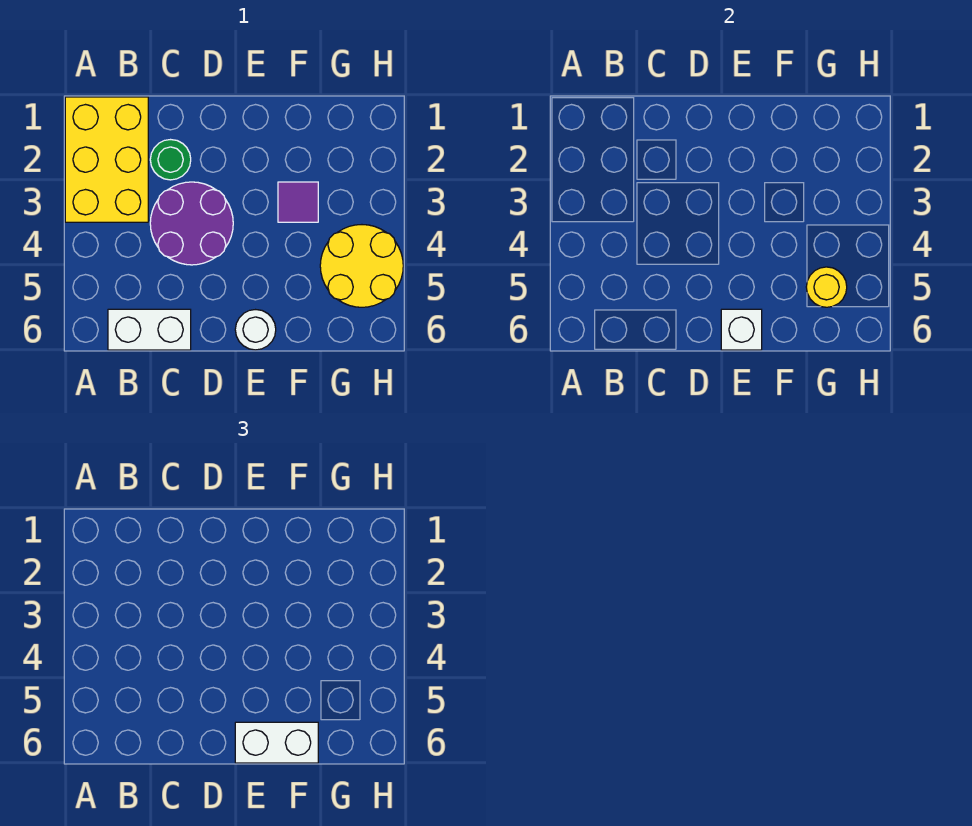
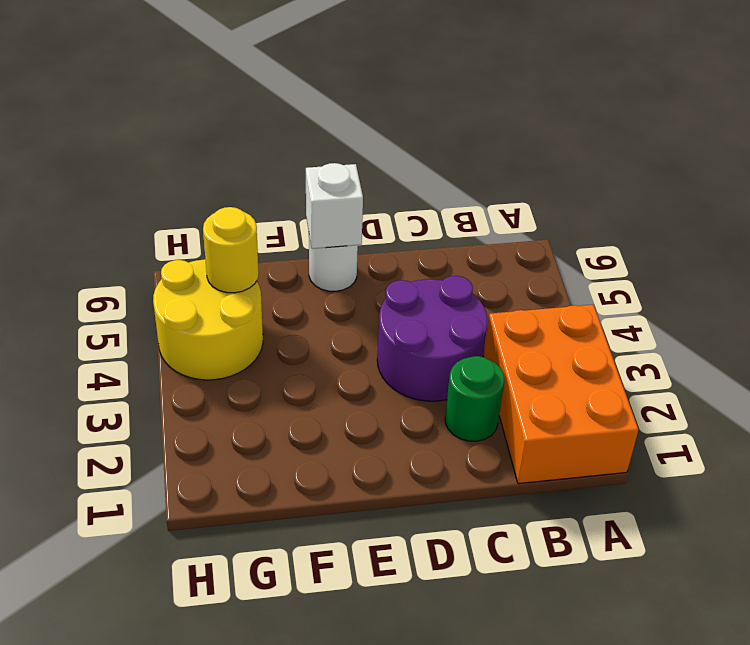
yellow brick A1:B3 level 1 -> orange brick A1:B3 level 1
white brick B6:C6 level 1 -> none
white brick E6:F6 level 3 -> none
purple tile F3 level 1 -> none

